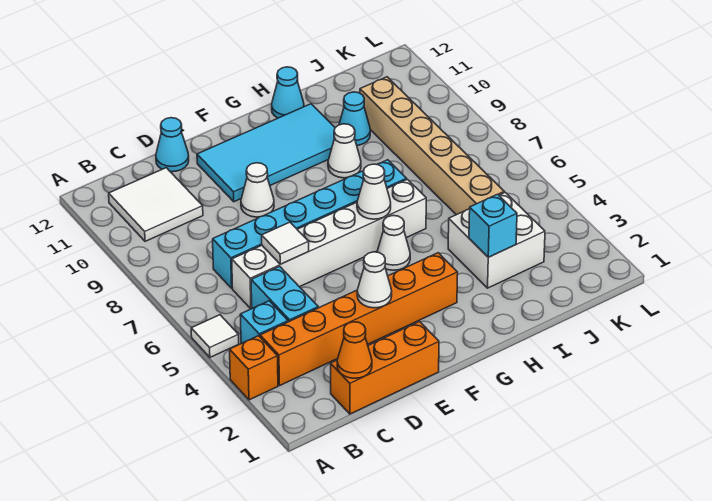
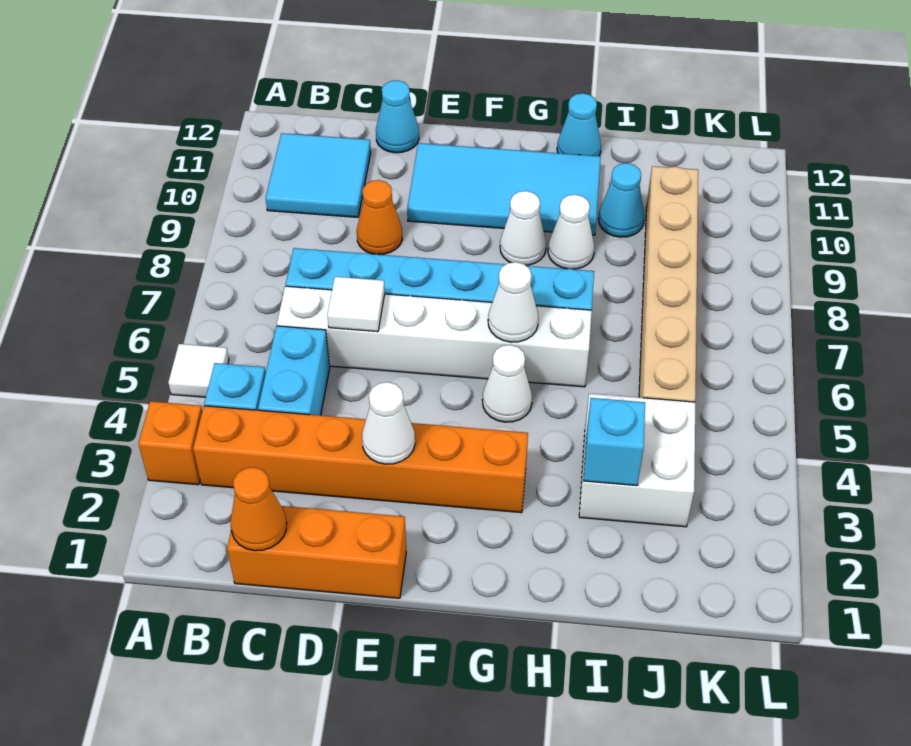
white tile B10:C11 level 1 -> cyan tile B10:C11 level 1
none -> orange cone D9 level 1
white cone E9 level 1 -> white cone G9 level 1

